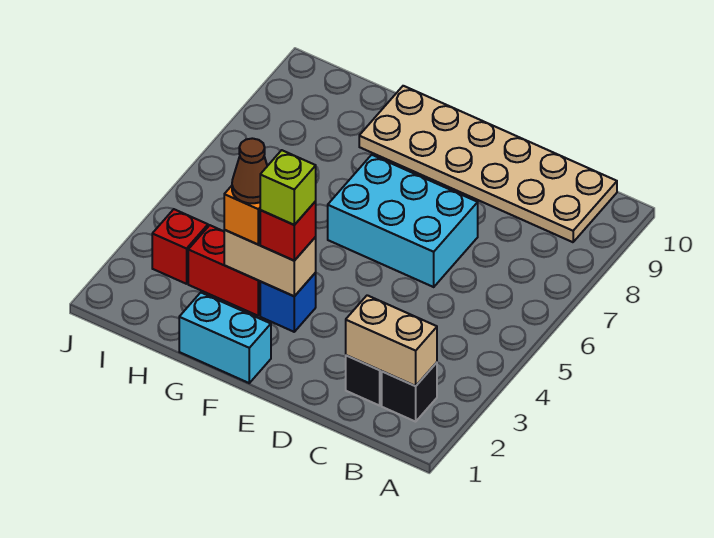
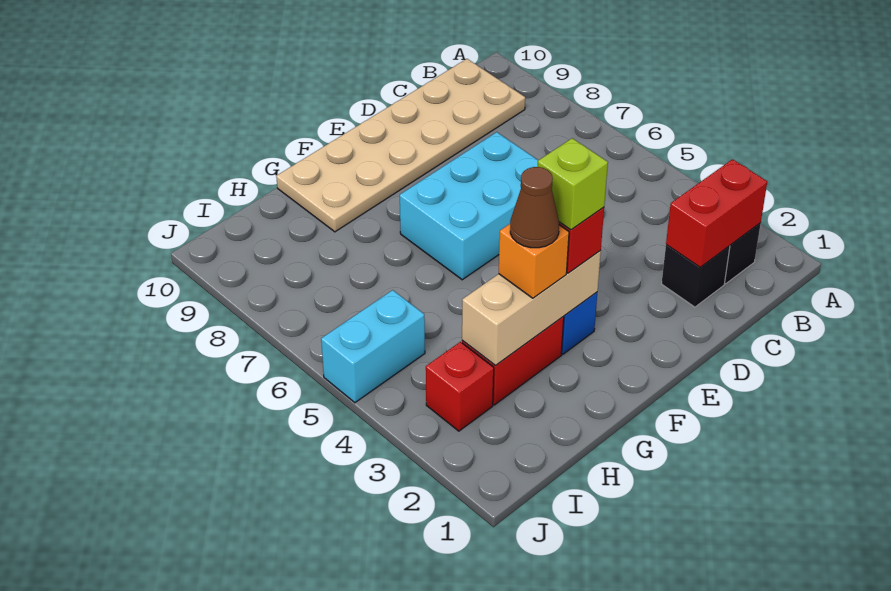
tan brick B2:C2 level 2 -> red brick B2:C2 level 2
cyan brick F1:G1 level 1 -> cyan brick I5:J5 level 1
tan brick F3:G3 level 2 -> tan brick F3:H3 level 2

